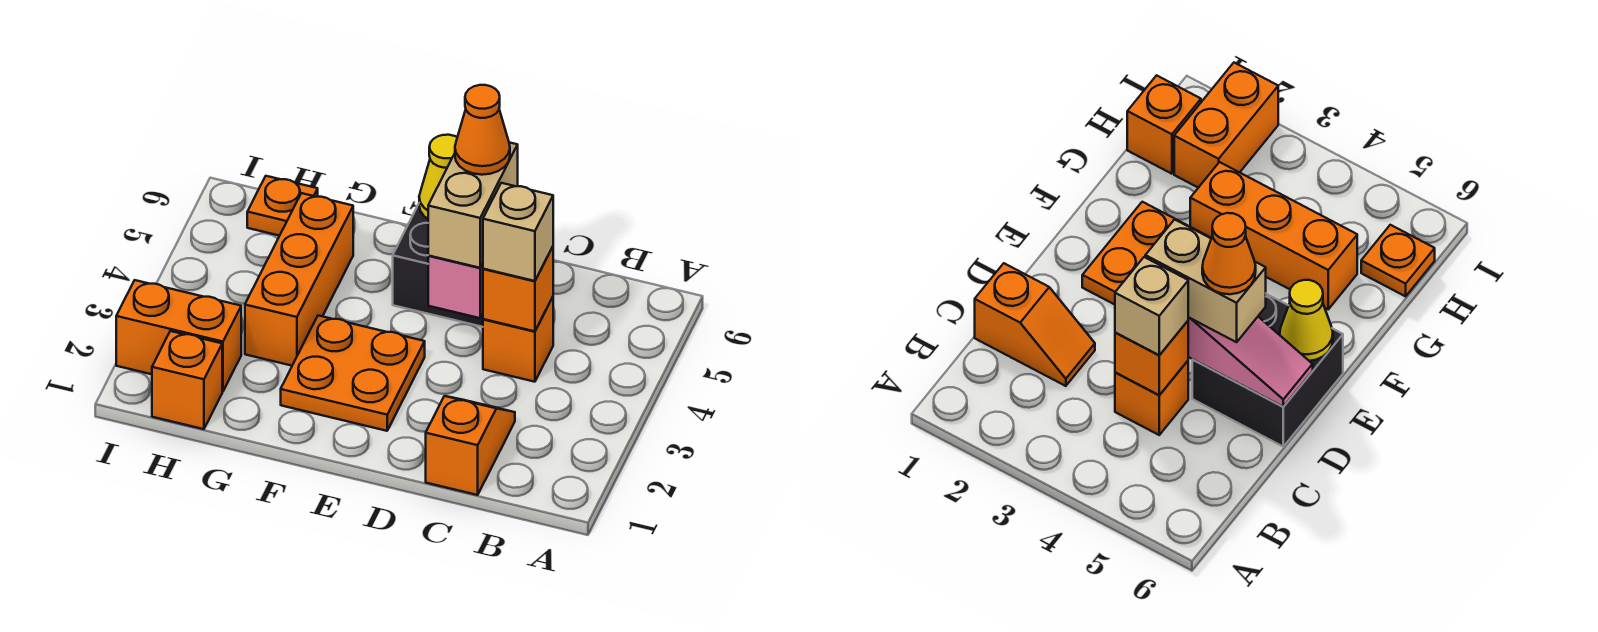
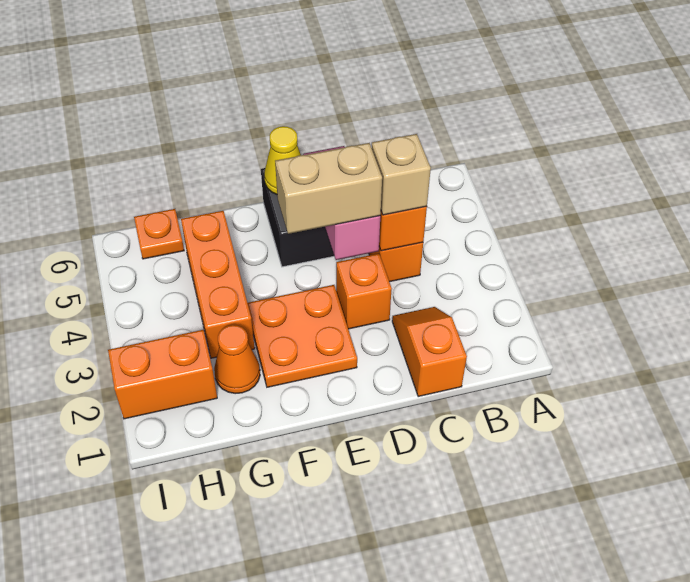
tan brick D4:D5 level 3 -> tan brick D4:E4 level 3
orange cone D5 level 4 -> orange cone G2 level 1
orange brick H1 level 1 -> orange brick D3 level 1

